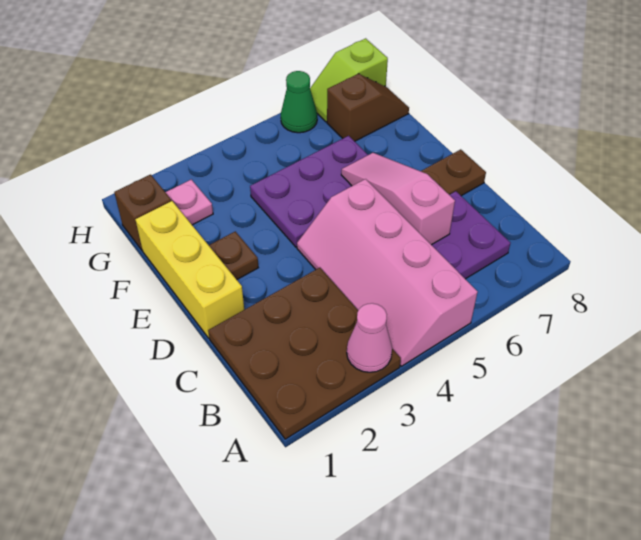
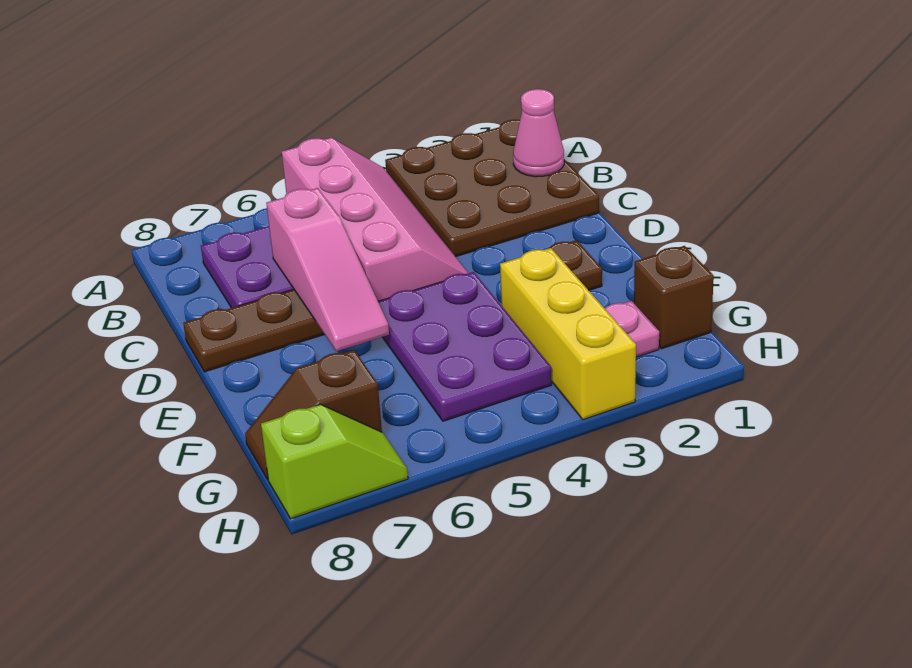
pink cone A3 level 2 -> pink cone B1 level 2
yellow brick D1:F1 level 1 -> yellow brick F3:H3 level 1
purple plate E4:F6 level 1 -> purple plate E4:G5 level 1
green cone H6 level 1 -> none

